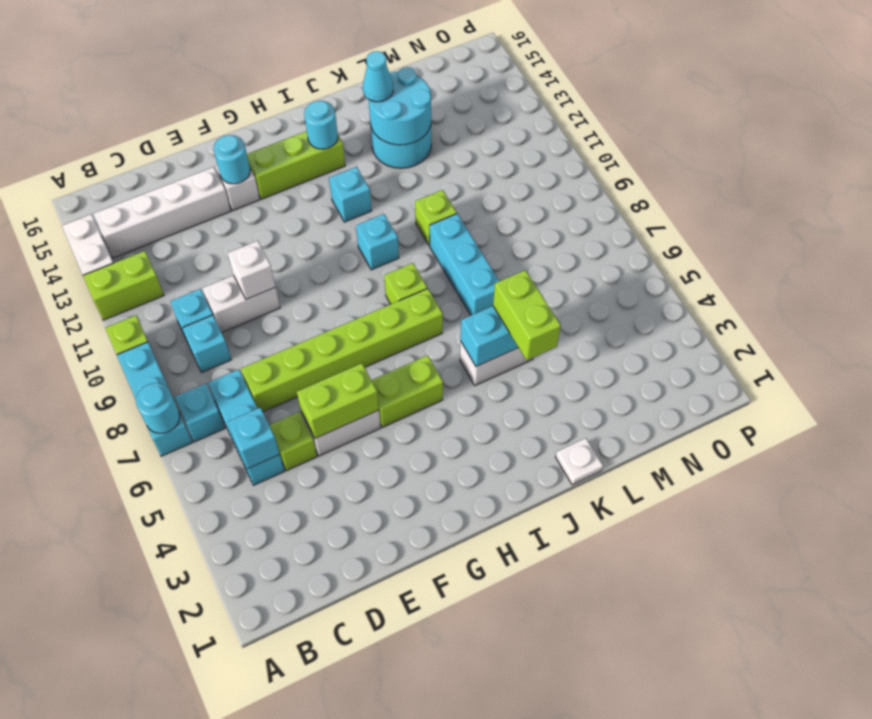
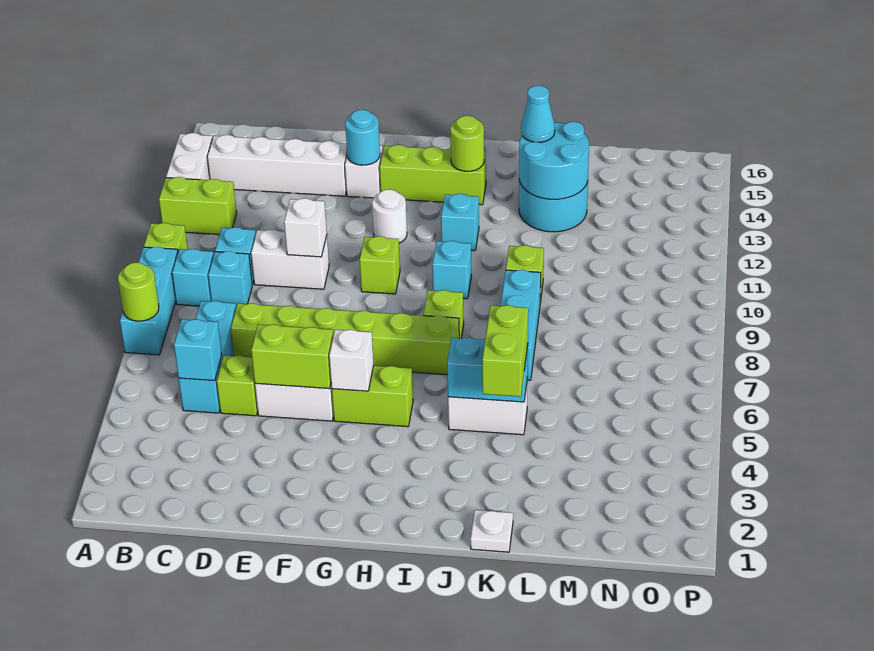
cyan round brick A7 level 2 -> lime round brick A7 level 2
cyan brick B7 level 1 -> cyan brick B9 level 1
none -> white brick G5 level 2
none -> lime brick G10 level 1
none -> white round brick G12 level 1
cyan round brick I14 level 2 -> lime round brick I14 level 2

